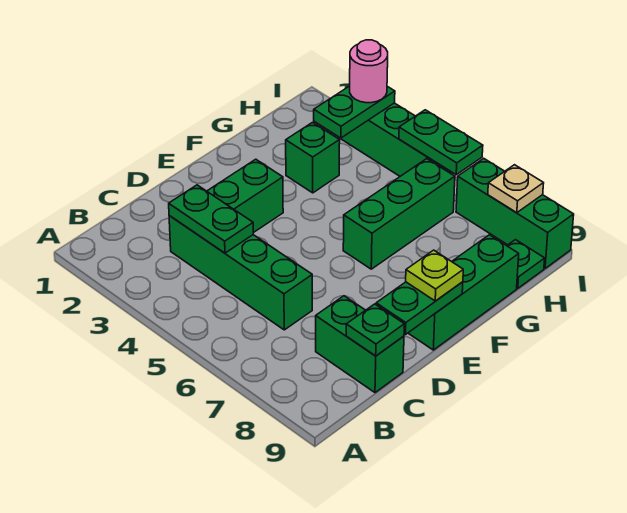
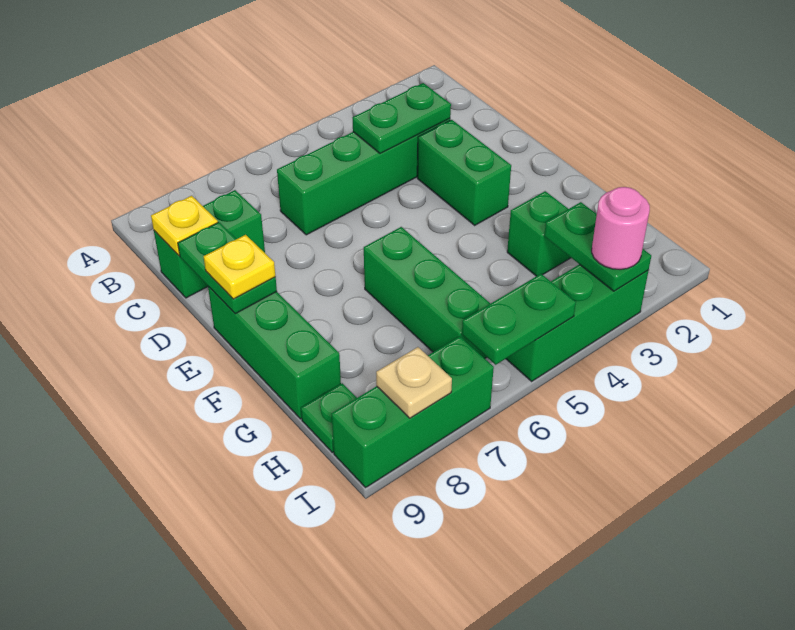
green plate C9 level 2 -> yellow plate C9 level 2
lime plate E9 level 3 -> yellow plate E9 level 3

